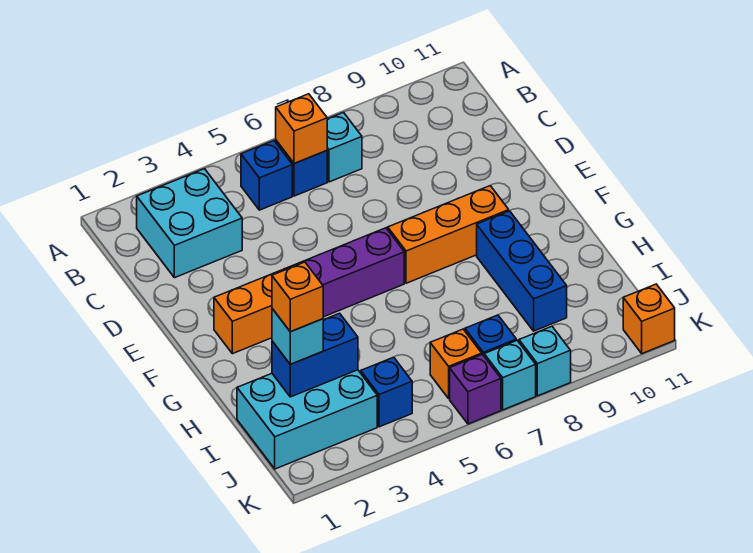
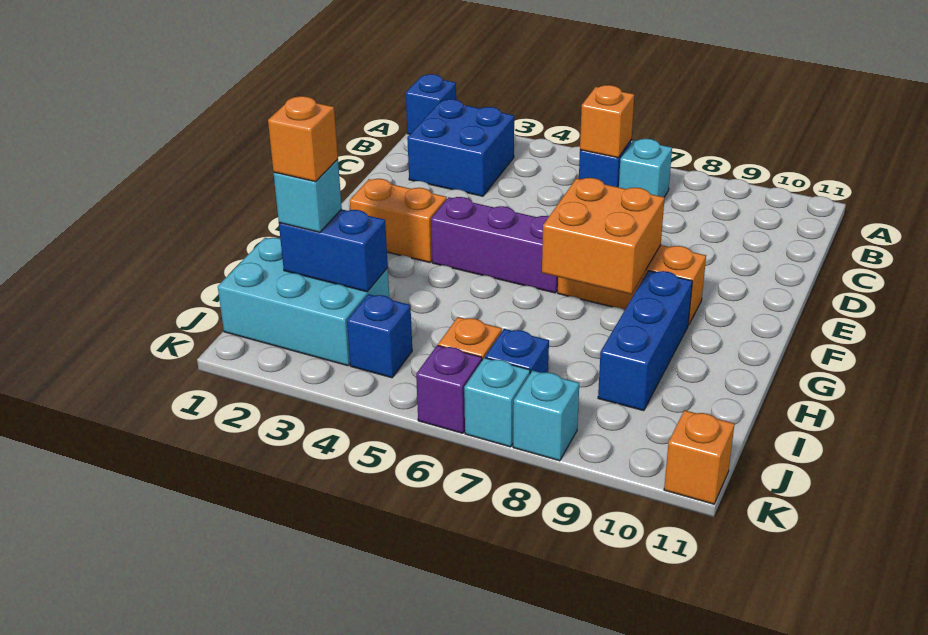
cyan brick B2:C3 level 1 -> blue brick B2:C3 level 1
blue brick B5 level 1 -> blue brick A1 level 1
none -> orange brick F7:G8 level 2

